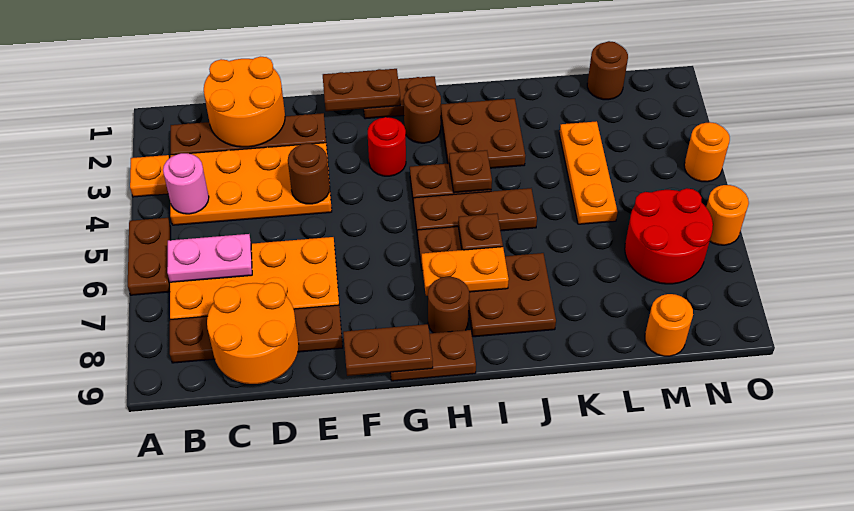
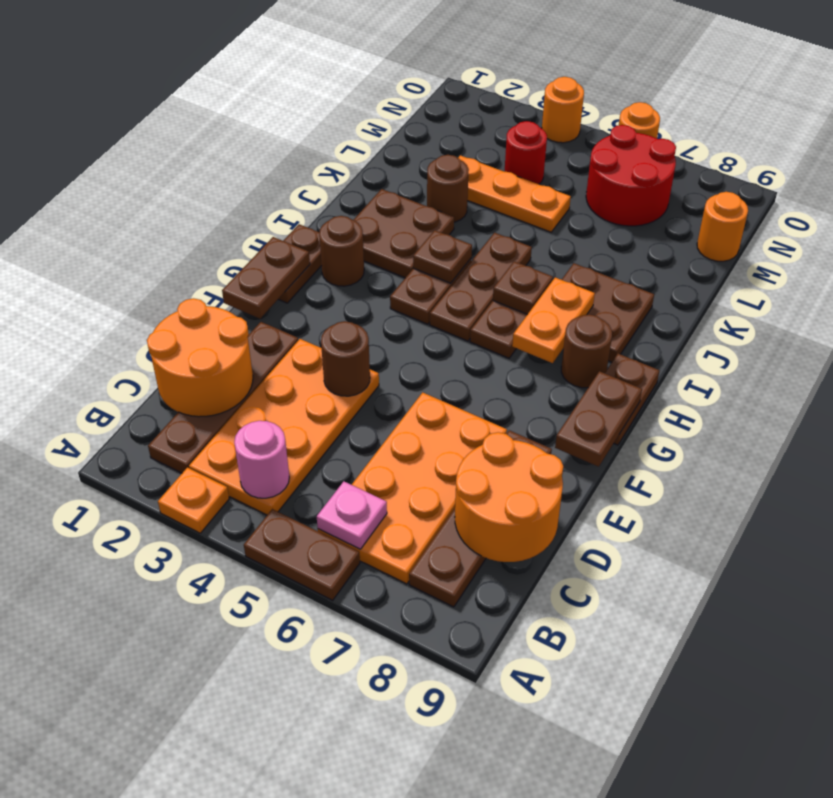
pink plate B6:C6 level 2 -> pink plate B6 level 2
red round brick G3 level 1 -> red round brick M4 level 1
brown round brick M1 level 1 -> brown round brick K3 level 1

